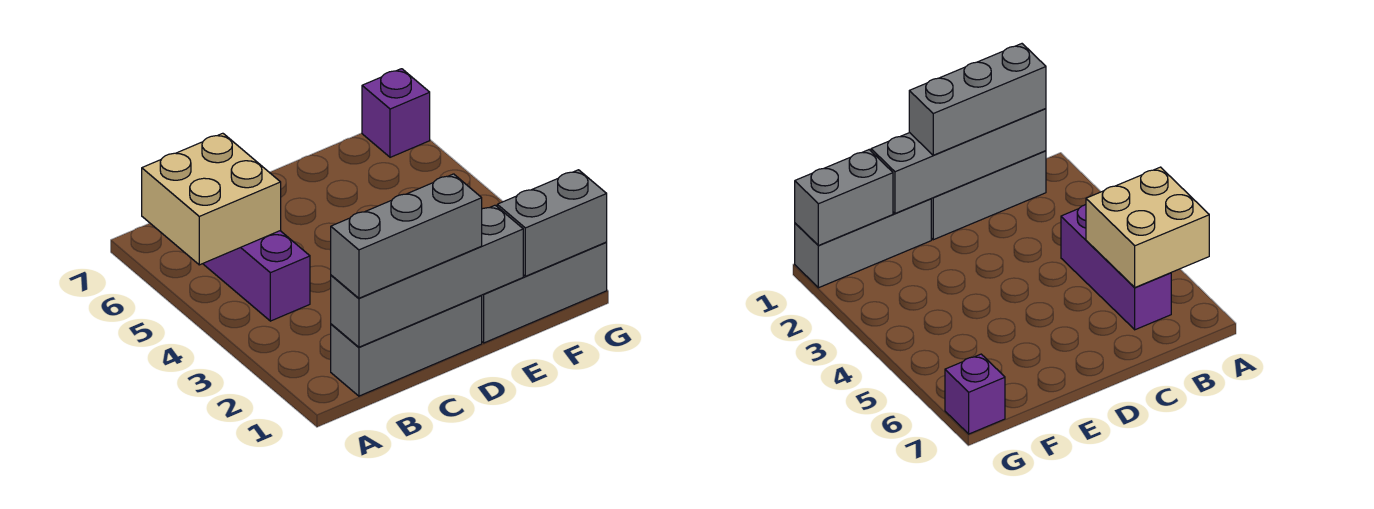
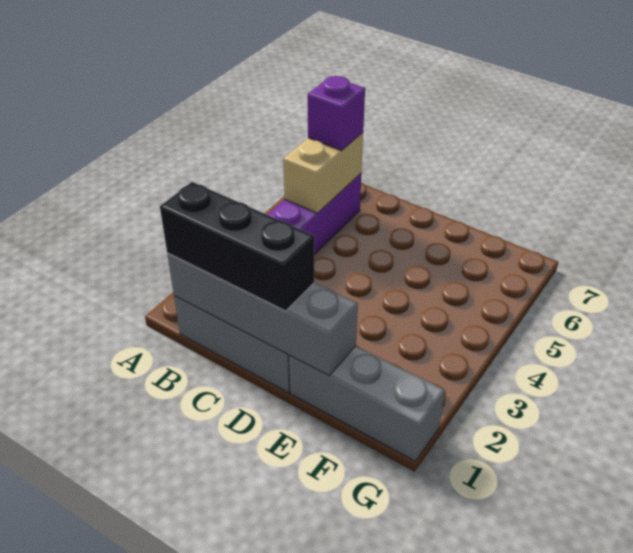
tan brick A5:B6 level 2 -> tan brick B5:B6 level 2
grey brick B1:D1 level 3 -> black brick B1:D1 level 3
grey brick F1:G1 level 2 -> none
purple brick G7 level 1 -> purple brick B6 level 3

